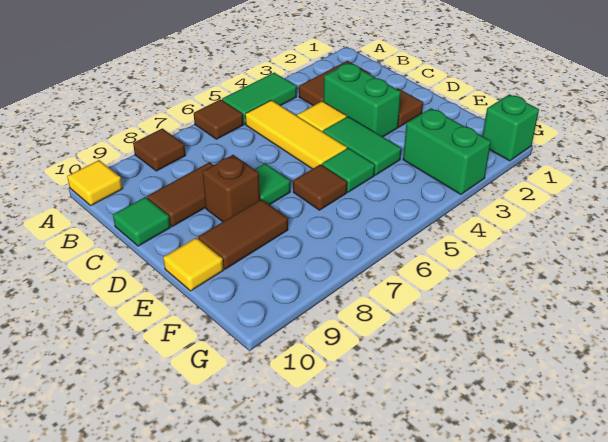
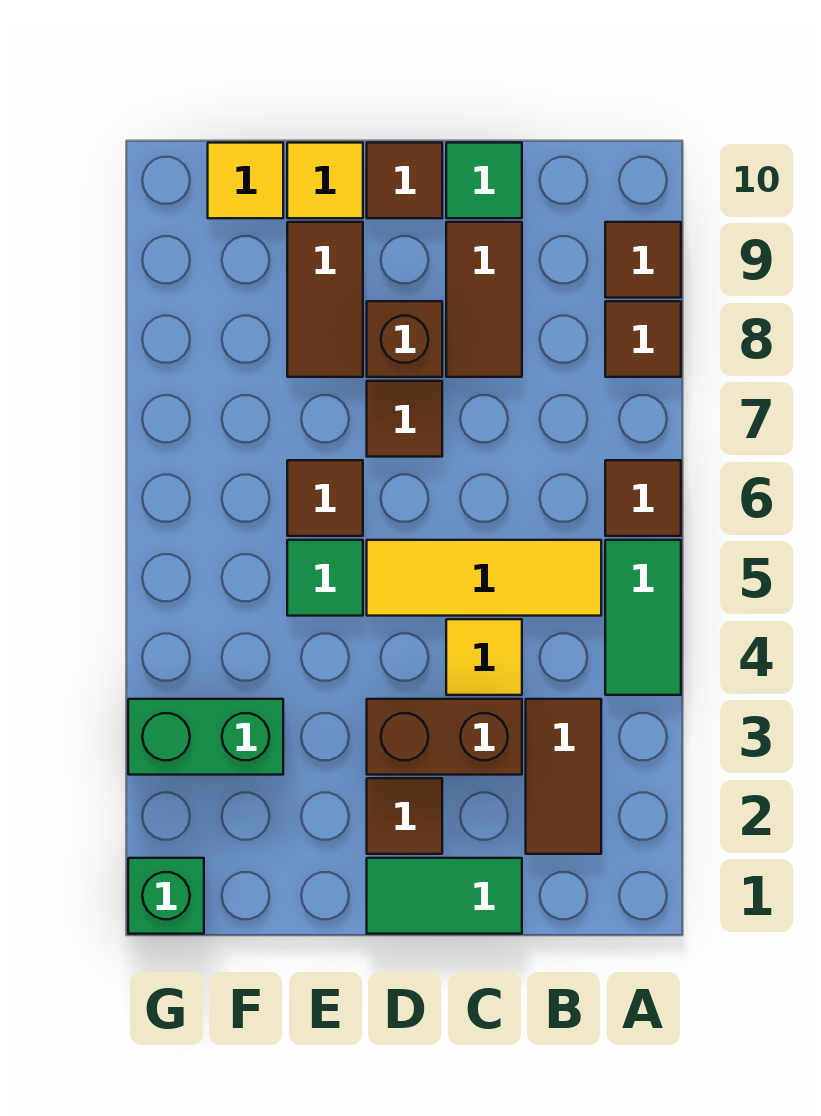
none -> brown tile A9 level 1
yellow tile A10 level 1 -> yellow tile F10 level 1
green brick C3:D3 level 1 -> brown brick C3:D3 level 1
green tile D4:E4 level 1 -> green tile C1:D1 level 1
green tile D7 level 1 -> brown tile D7 level 1
none -> brown tile D10 level 1

